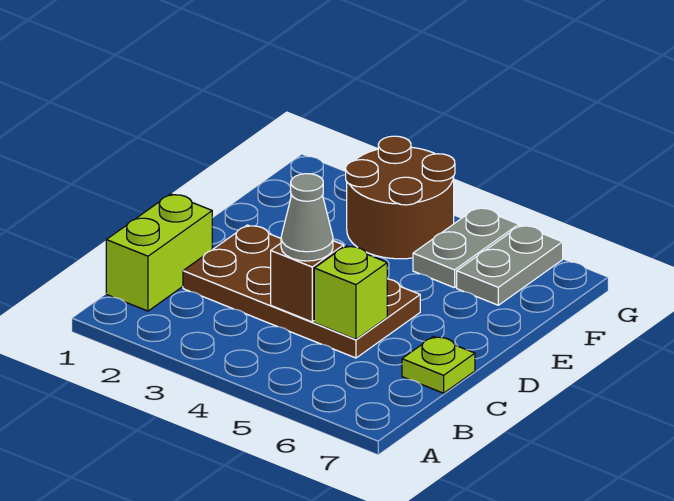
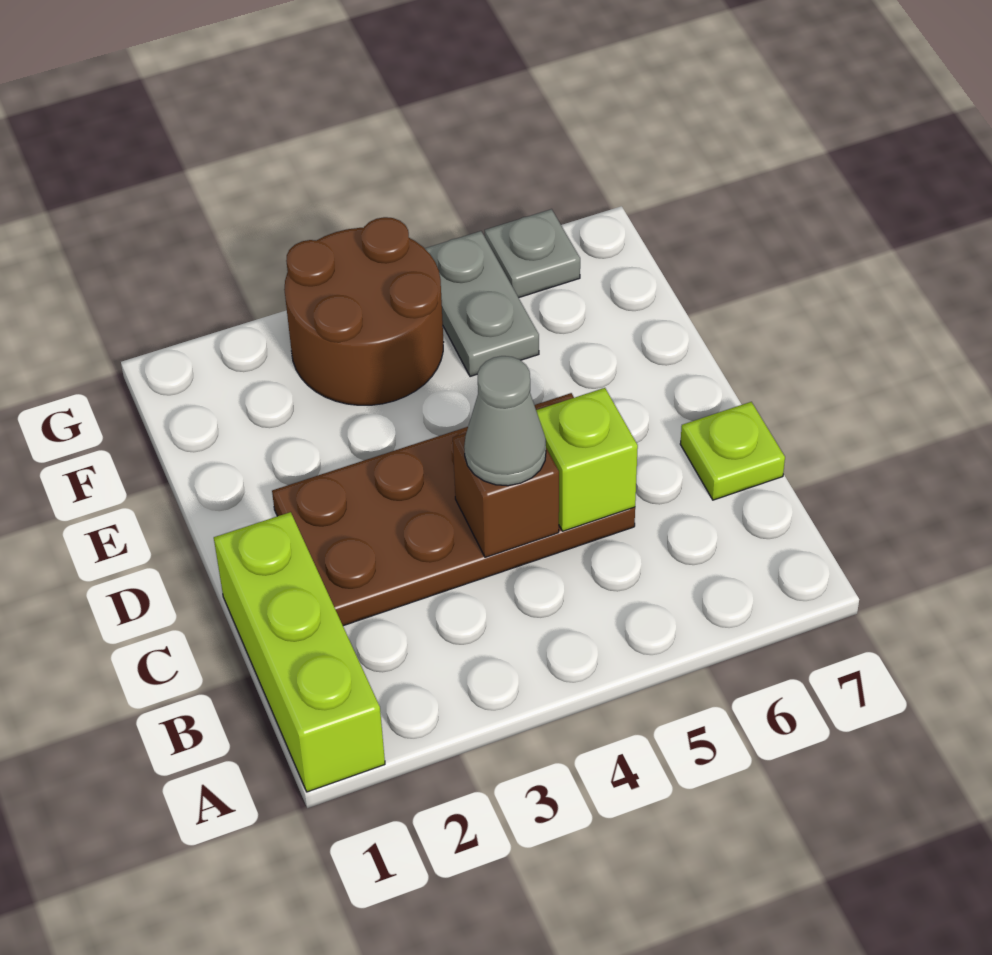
lime brick B1:C1 level 1 -> lime brick A1:C1 level 1
grey plate F6:G6 level 1 -> grey plate G6 level 1

